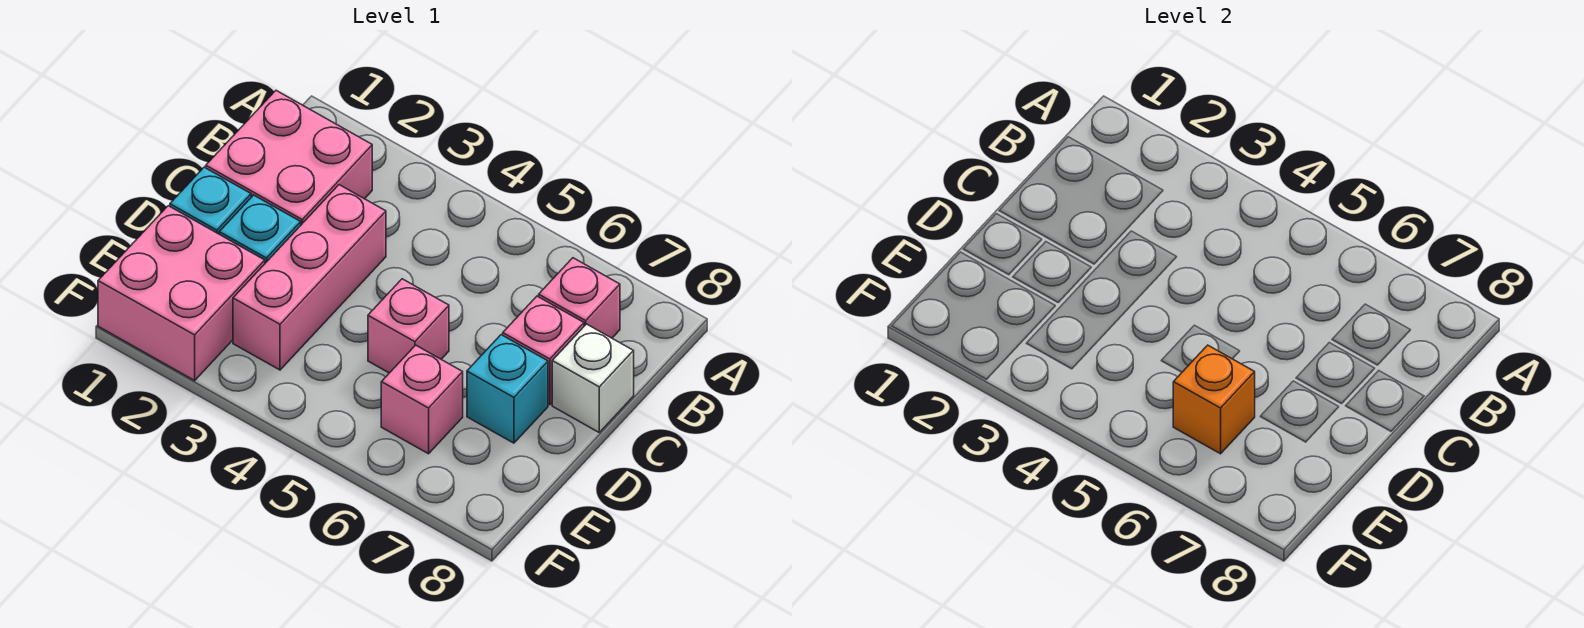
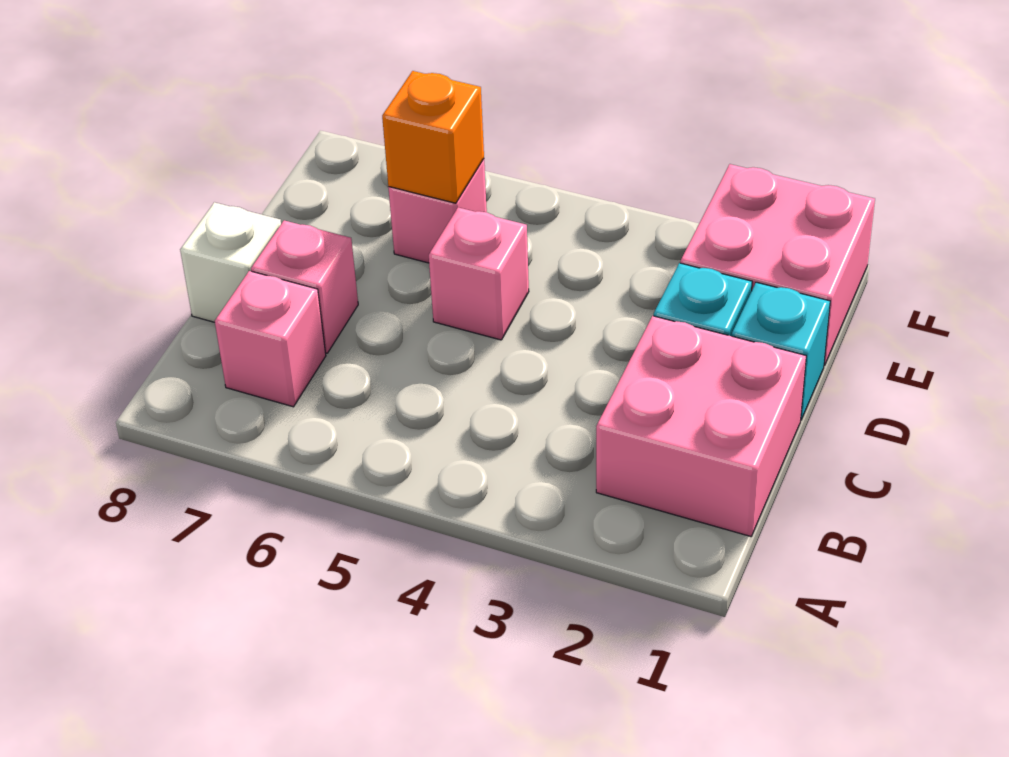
pink brick C3:E3 level 1 -> none
cyan brick D7 level 1 -> none

